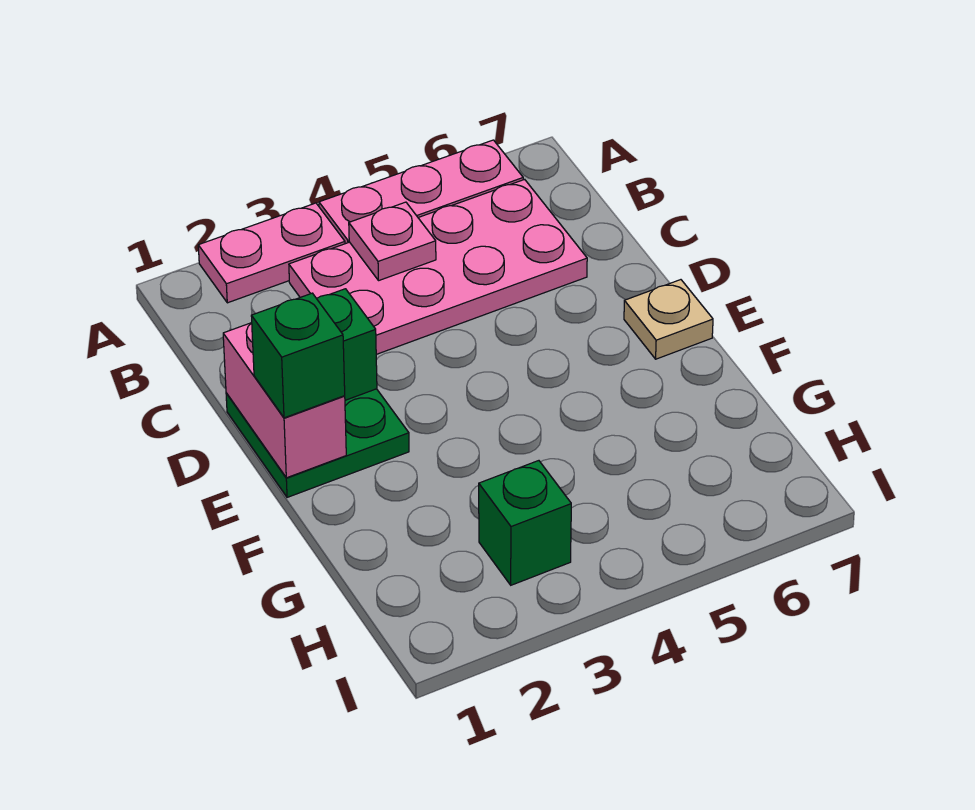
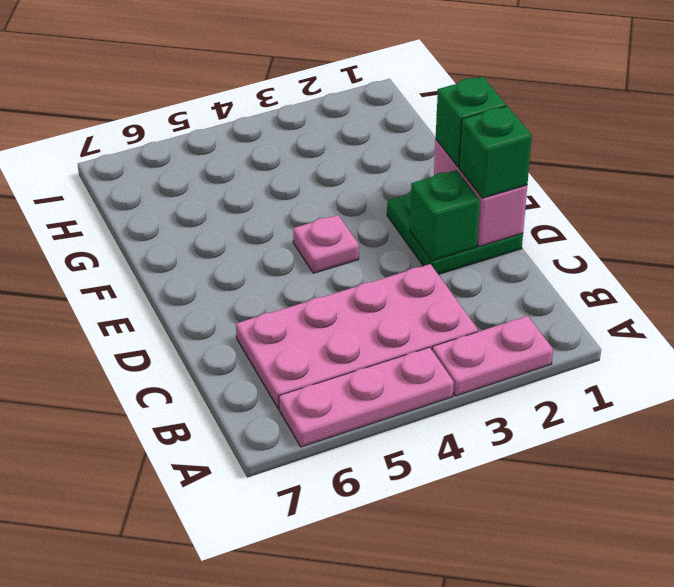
pink plate B4 level 2 -> pink plate E4 level 1
tan plate E7 level 1 -> none
green brick H3 level 1 -> green brick D1 level 3

